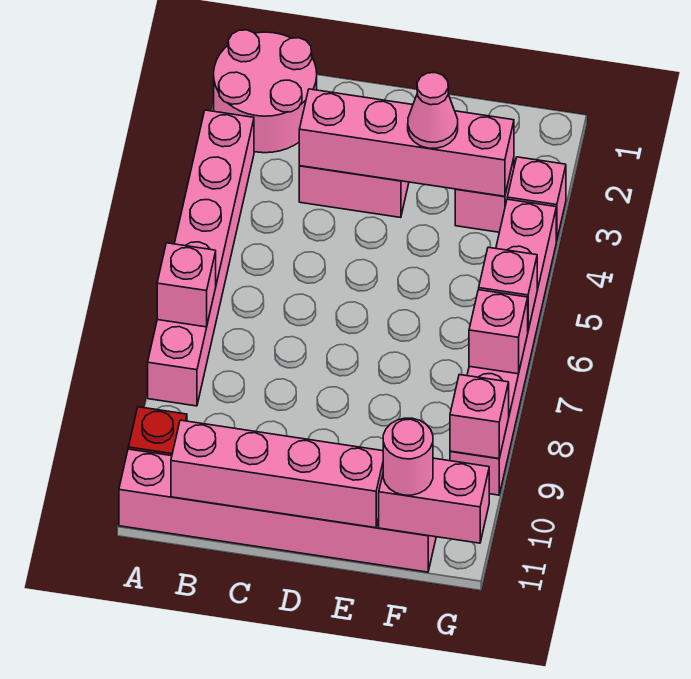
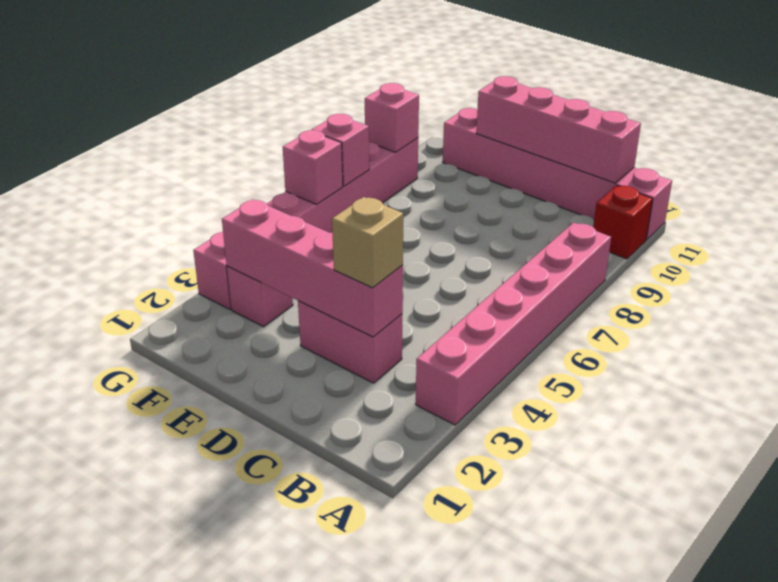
pink round brick A1:B2 level 1 -> none
pink brick A7 level 2 -> none
none -> tan brick C3 level 3
pink cone E3 level 3 -> none
pink brick F11:G11 level 2 -> none
pink round brick F11 level 3 -> none

